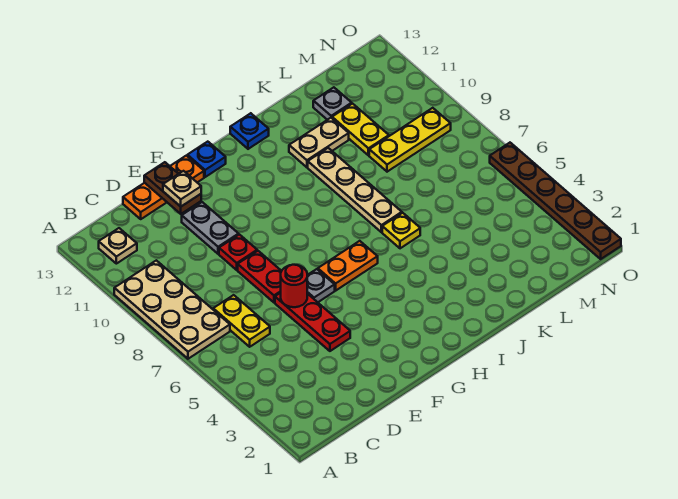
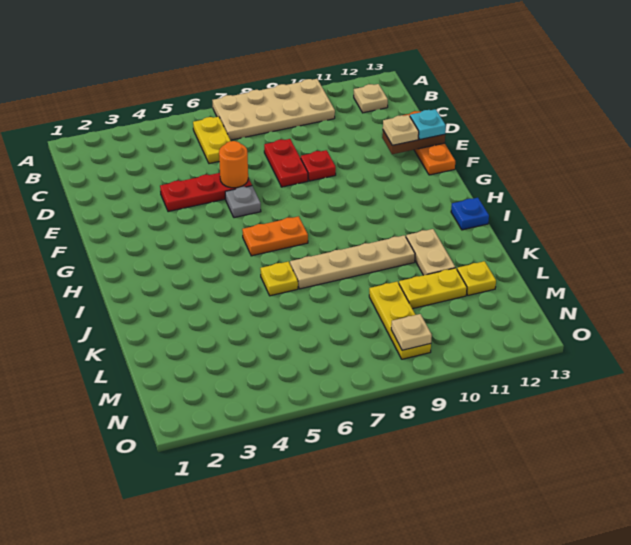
yellow plate C6:C7 level 1 -> yellow plate B6:C6 level 1
red round brick E6 level 2 -> orange round brick E6 level 2
red plate E7:E8 level 1 -> red plate D8:E8 level 1
grey plate E10:E11 level 1 -> none
none -> cyan plate E13 level 3
orange plate G6:H6 level 1 -> orange plate H6:H7 level 1
blue plate G13 level 1 -> none
grey plate L12 level 1 -> yellow plate L12 level 1
none -> tan plate N9 level 2
brown plate O1:O6 level 1 -> none

